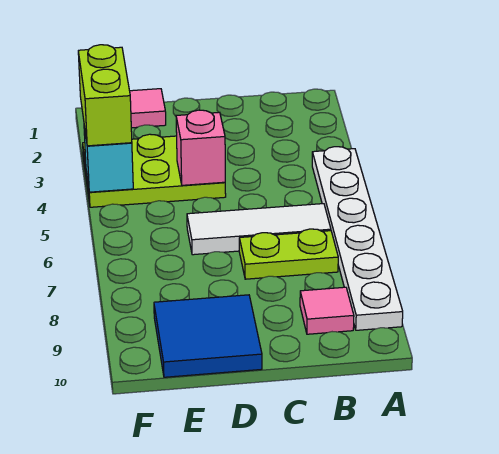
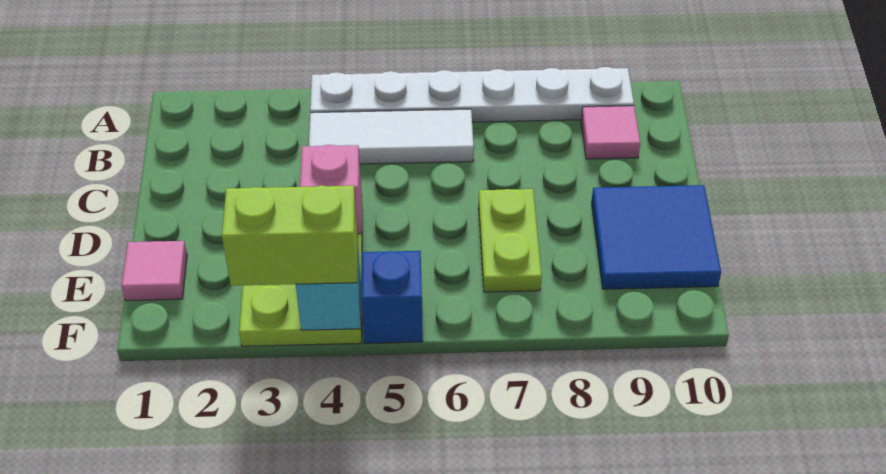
white tile B6:D6 level 1 -> white tile B4:B6 level 1
lime plate B7:C7 level 1 -> lime plate D7:E7 level 1
none -> blue brick F5 level 1

